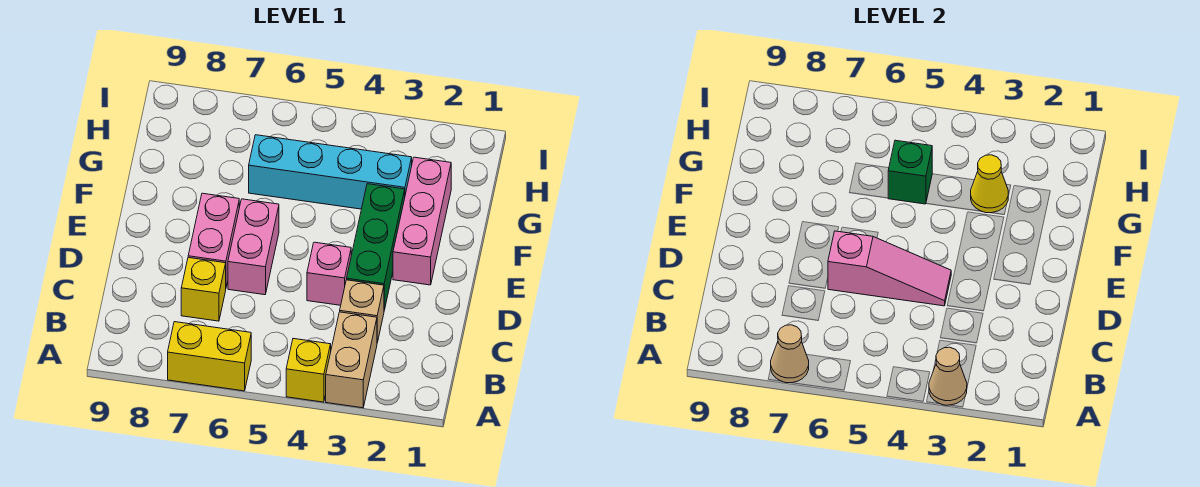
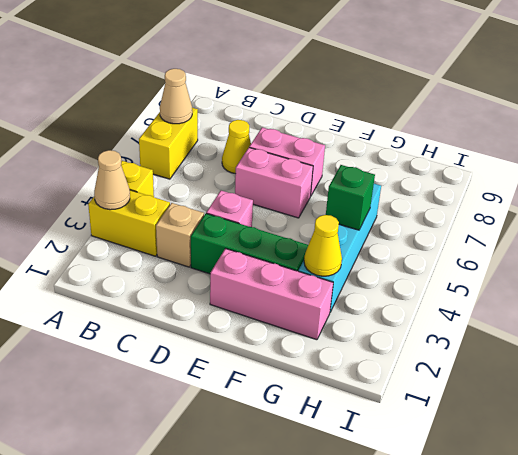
tan brick A3:B3 level 1 -> yellow brick A3:B3 level 1
yellow brick C7 level 1 -> yellow cone C7 level 1
pink slope D4:D6 level 2 top 6 -> none

